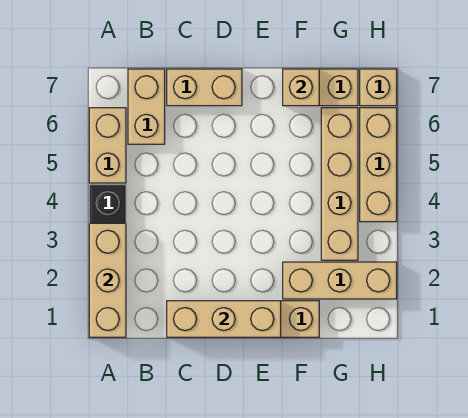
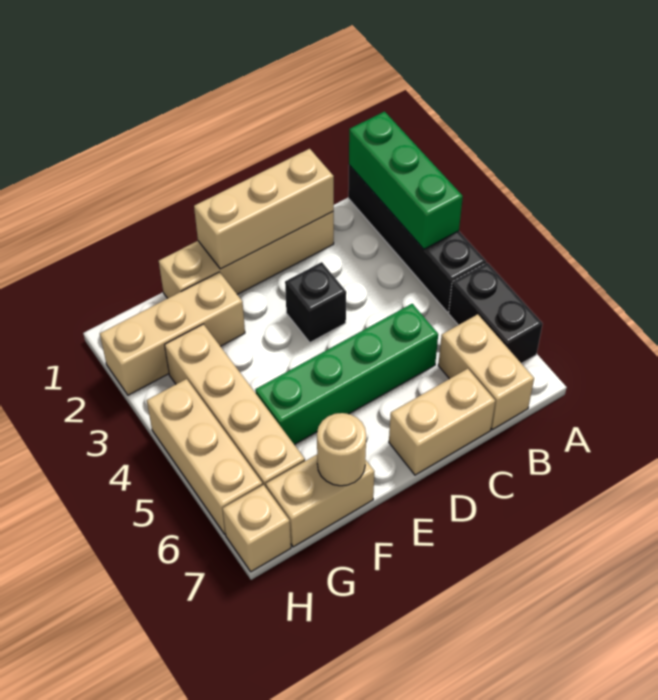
tan brick A1:A3 level 2 -> green brick A1:A3 level 2
tan brick A5:A6 level 1 -> black brick A5:A6 level 1
none -> green brick C5:F5 level 1
none -> black brick D3 level 1
tan brick F7 level 2 -> tan round brick F7 level 2

